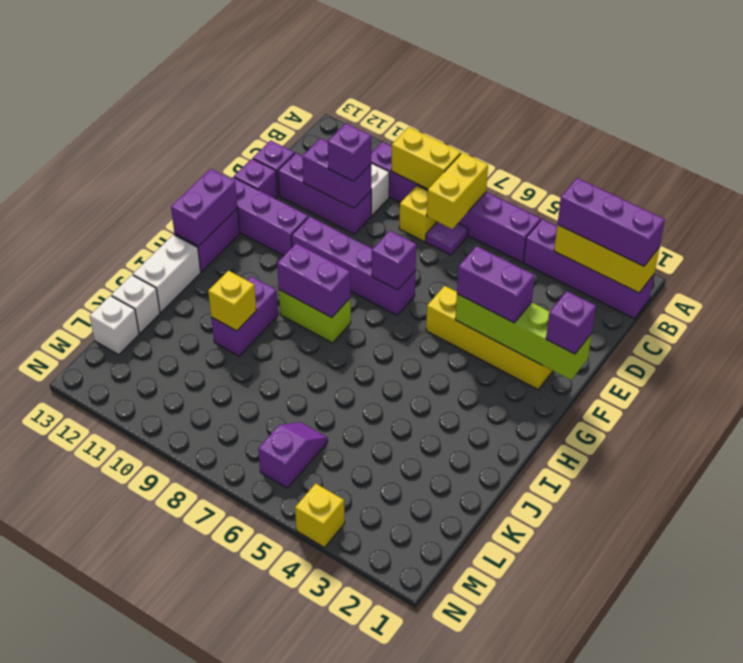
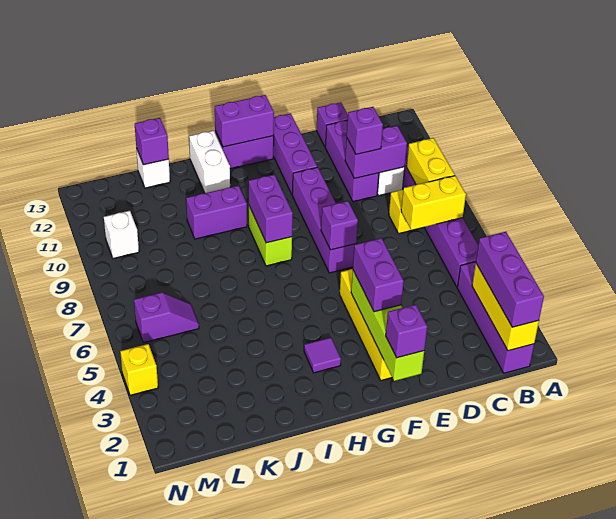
purple tile C7 level 1 -> purple tile H3 level 1
purple brick D10:D11 level 2 -> purple brick C10:D10 level 2
purple brick E13 level 1 -> purple brick K13 level 2
white brick I13:J13 level 1 -> white brick I12:I13 level 1
yellow brick J10 level 2 -> none
white brick L13 level 1 -> white brick M10 level 1

